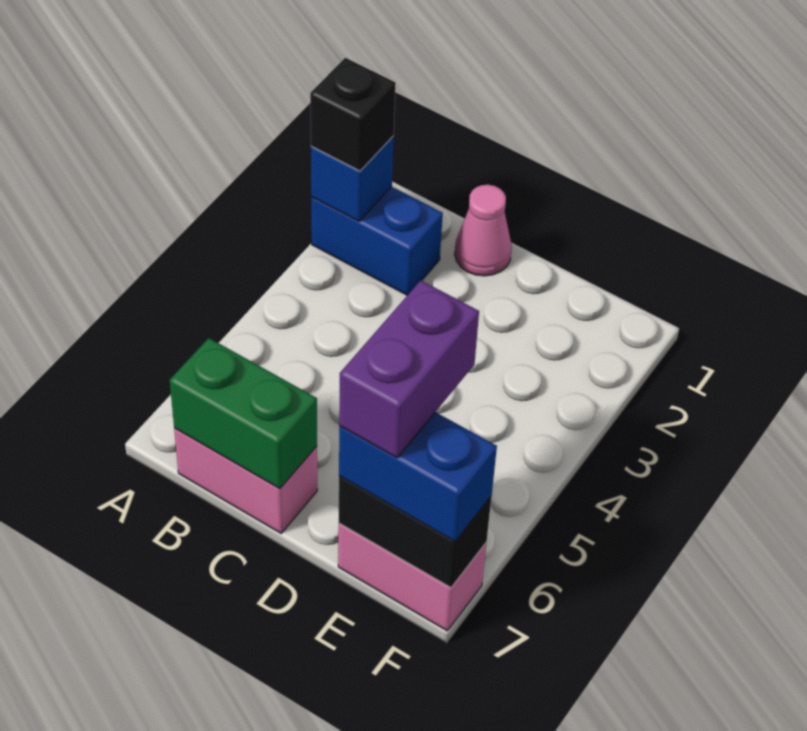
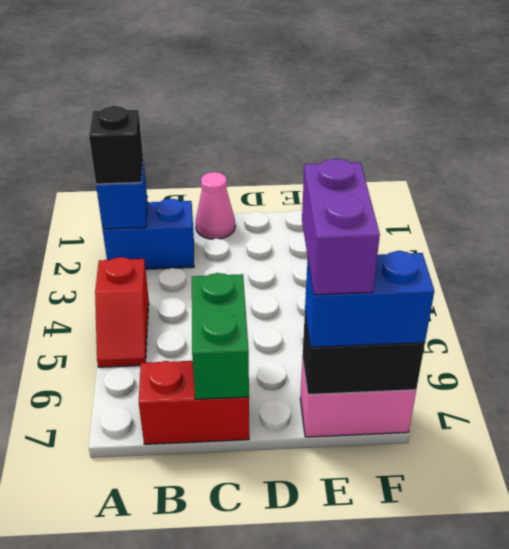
none -> red slope A4:A5 level 1 top 4
pink brick B7:C7 level 1 -> red brick B7:C7 level 1
green brick B7:C7 level 2 -> green brick C6:C7 level 2

